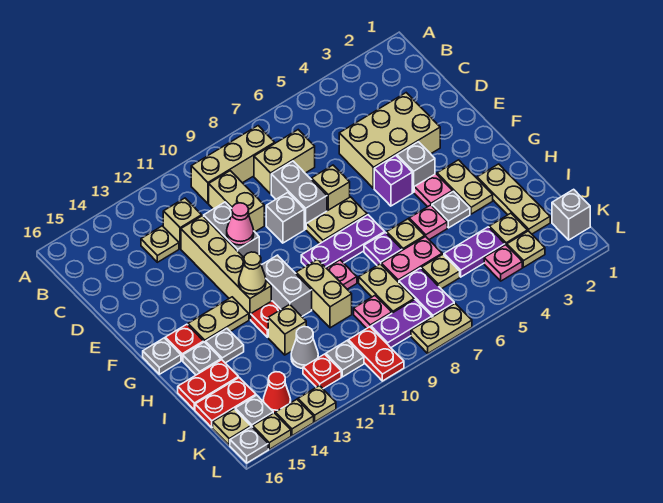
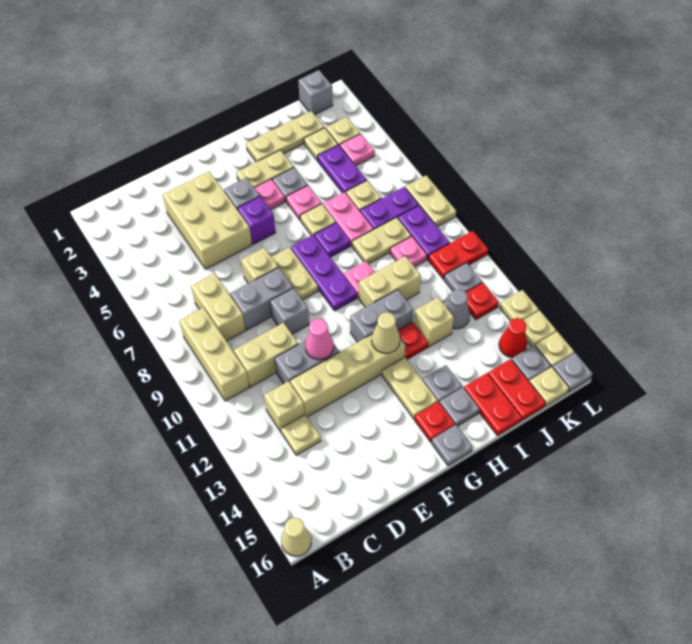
none -> tan cone A16 level 1

